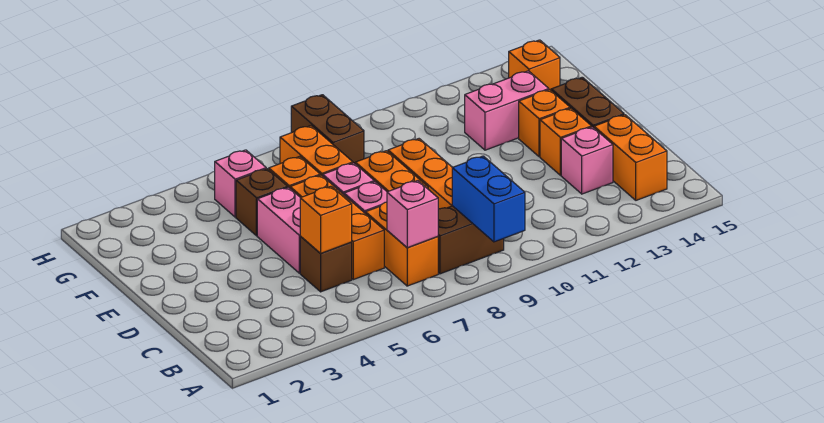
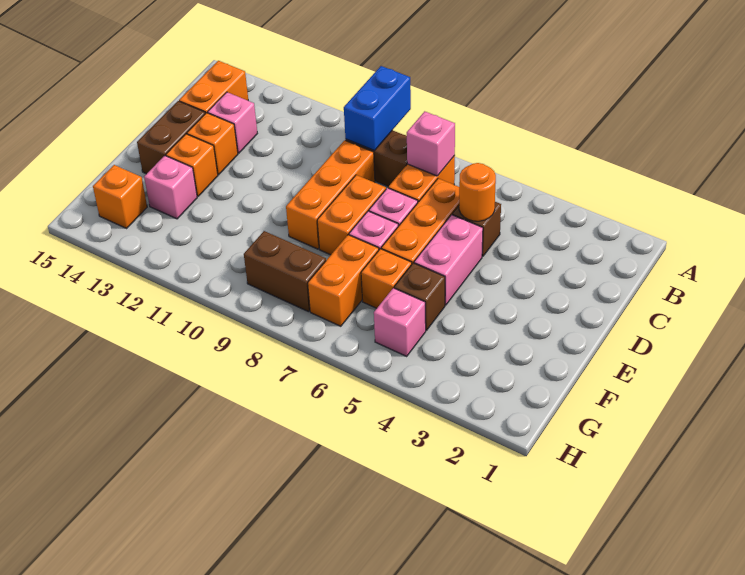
orange brick C5 level 2 -> orange round brick C5 level 2
pink brick F12:F13 level 1 -> pink brick F13 level 1
brown brick G8:H8 level 1 -> brown brick G8:G9 level 1

